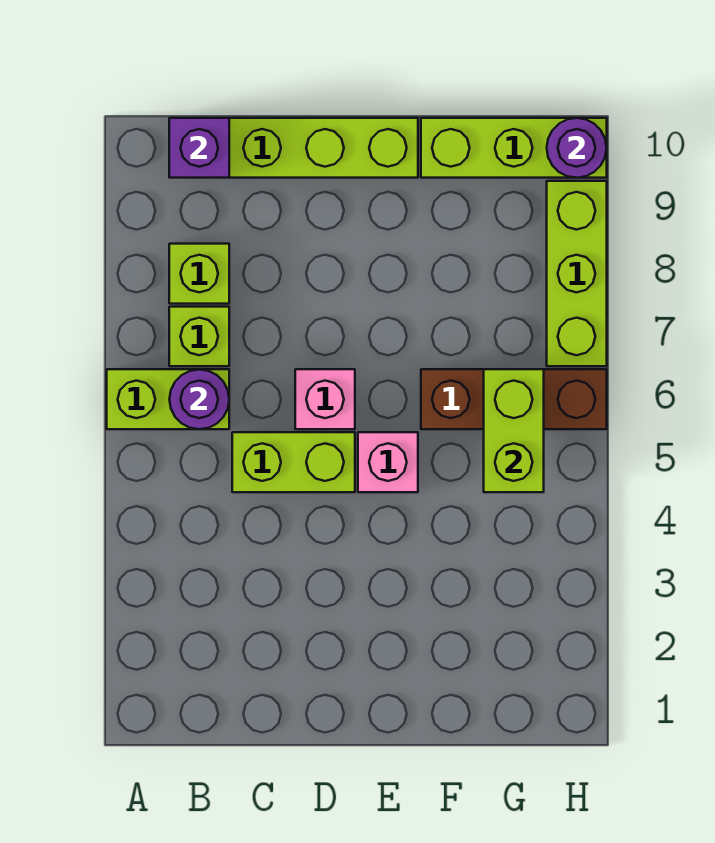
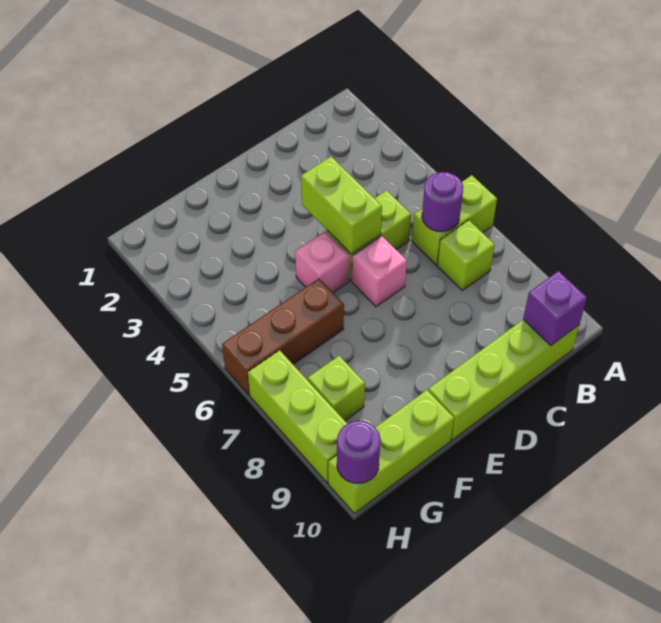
lime brick B8 level 1 -> lime brick G8 level 1
lime brick G5:G6 level 2 -> lime brick D4:D5 level 2

